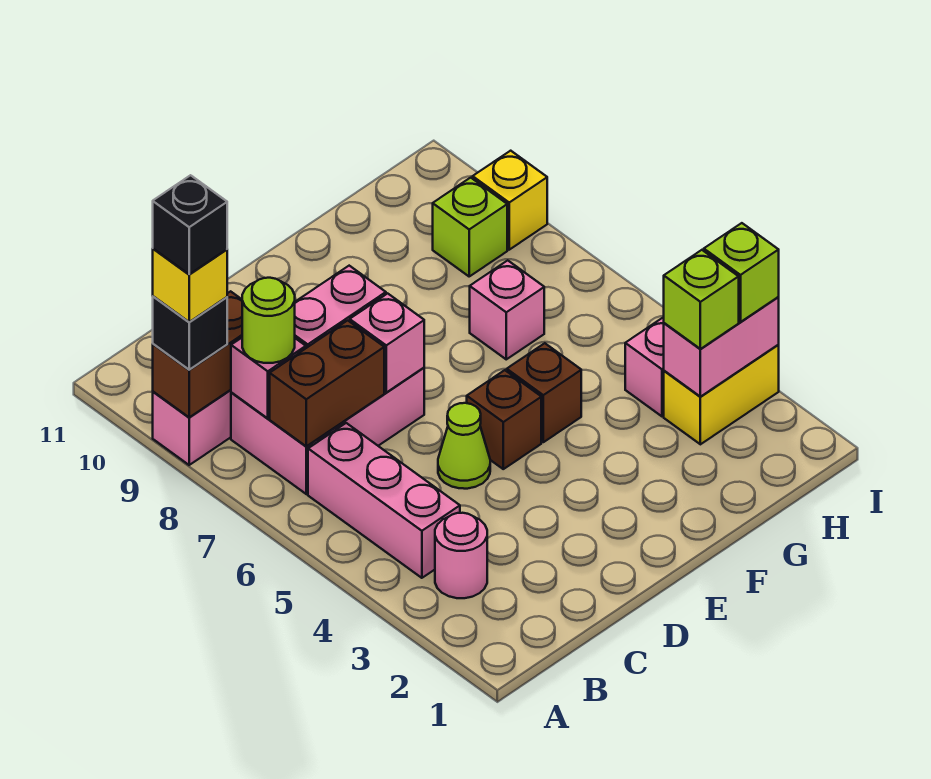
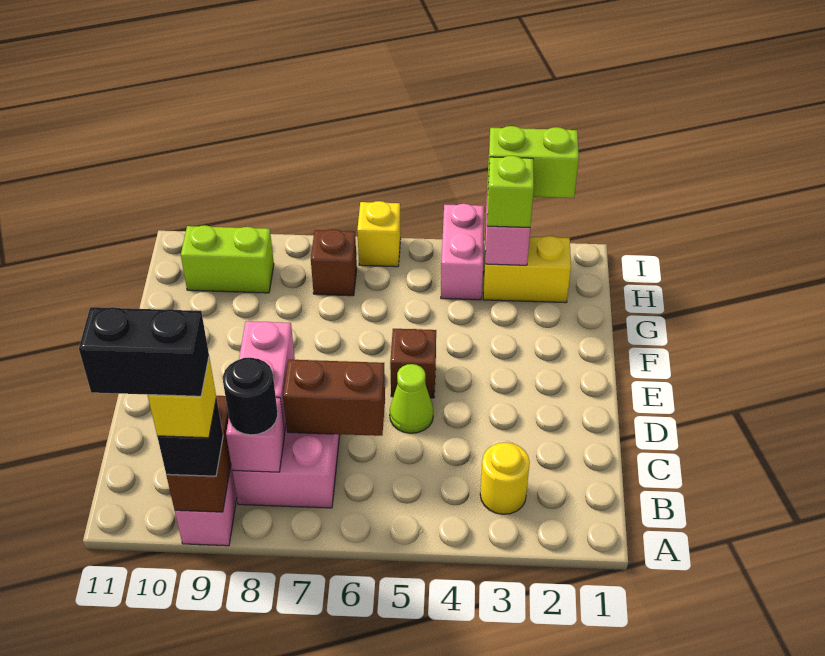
black brick A9 level 5 -> black brick A9:A10 level 5
pink round brick B3 level 1 -> yellow round brick B3 level 1
pink brick B4:B6 level 1 -> none
brown brick B7:C7 level 2 -> brown brick C6:C7 level 2
lime round brick B8 level 3 -> black round brick B8 level 3
pink brick D7 level 2 -> none
brown brick F5 level 1 -> brown brick H7 level 1
pink brick G7 level 1 -> none
yellow brick H3:I3 level 1 -> yellow brick H2:H3 level 1
lime brick H9 level 1 -> lime brick H9:H10 level 1
lime brick I3 level 3 -> lime brick I2:I3 level 3
yellow brick I9 level 1 -> yellow brick I6 level 1

